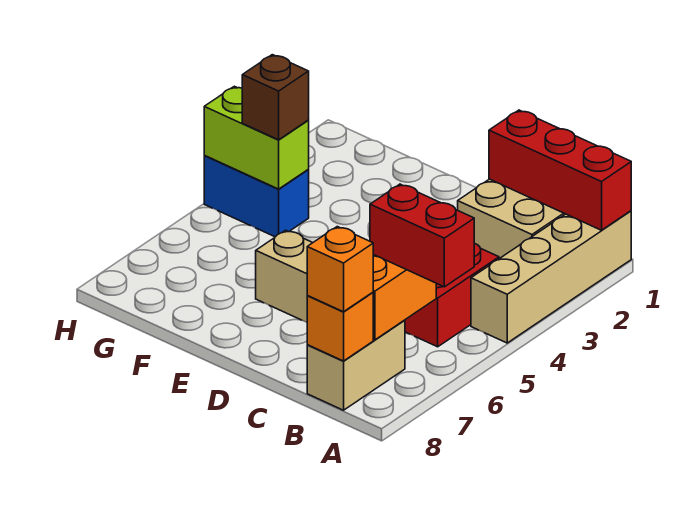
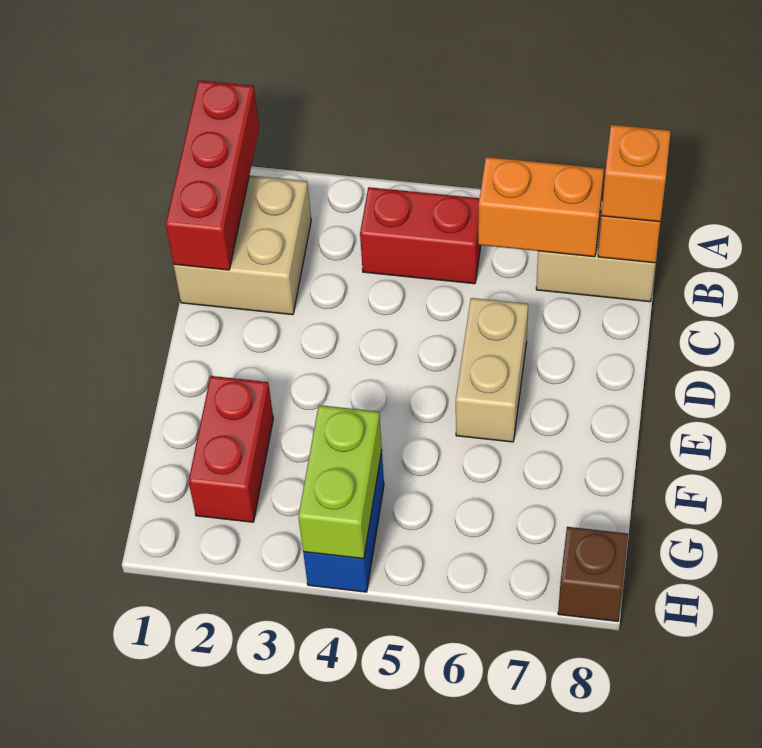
tan brick A1:A4 level 1 -> none
red brick A6:B6 level 3 -> red brick F2:G2 level 1
brown brick G4 level 3 -> brown brick H8 level 1

